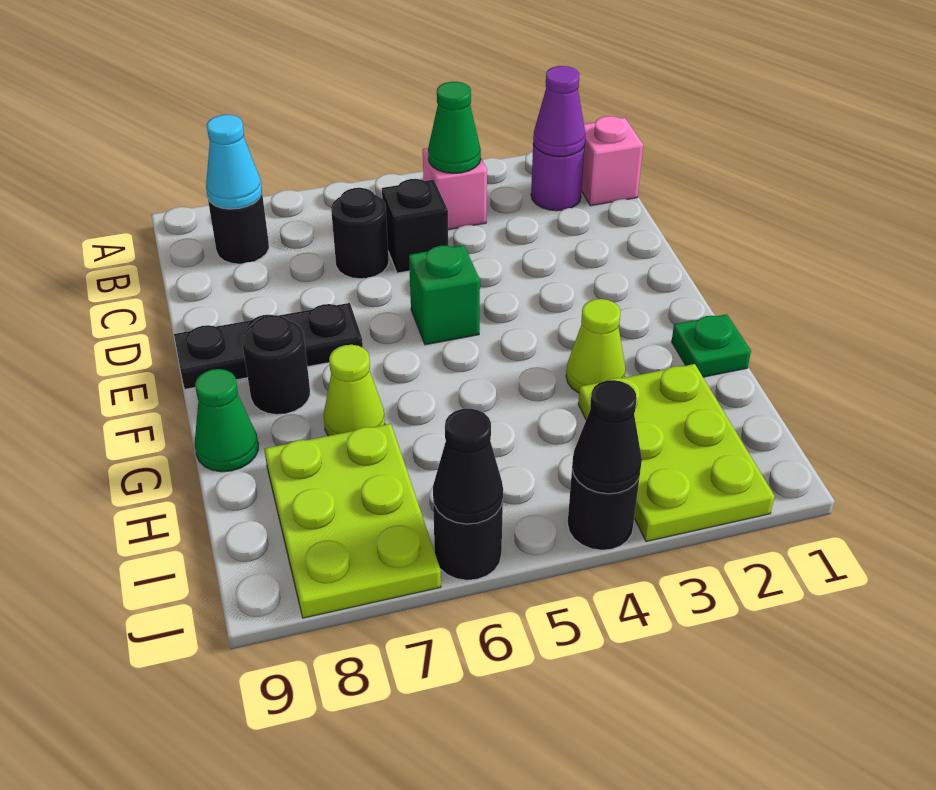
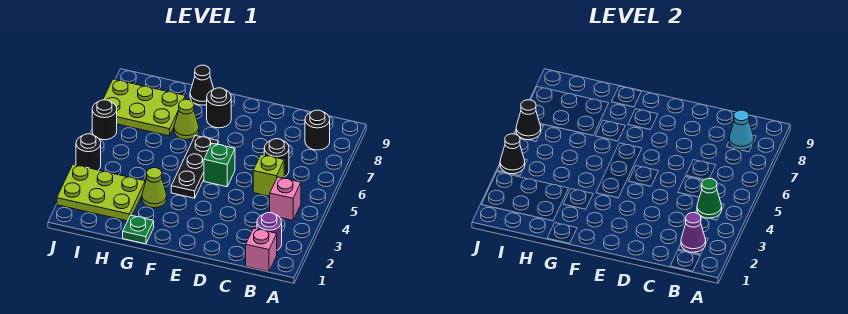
black brick C5 level 1 -> lime brick C5 level 1
black plate E7:E9 level 1 -> black plate F4:F6 level 1
green cone G9 level 1 -> black cone G9 level 1

